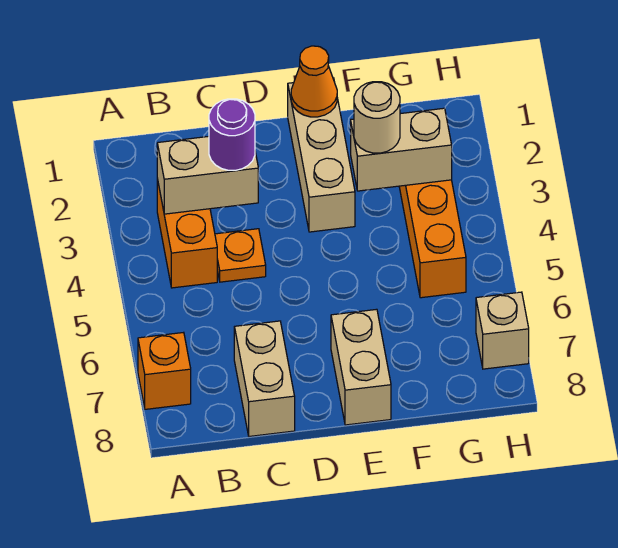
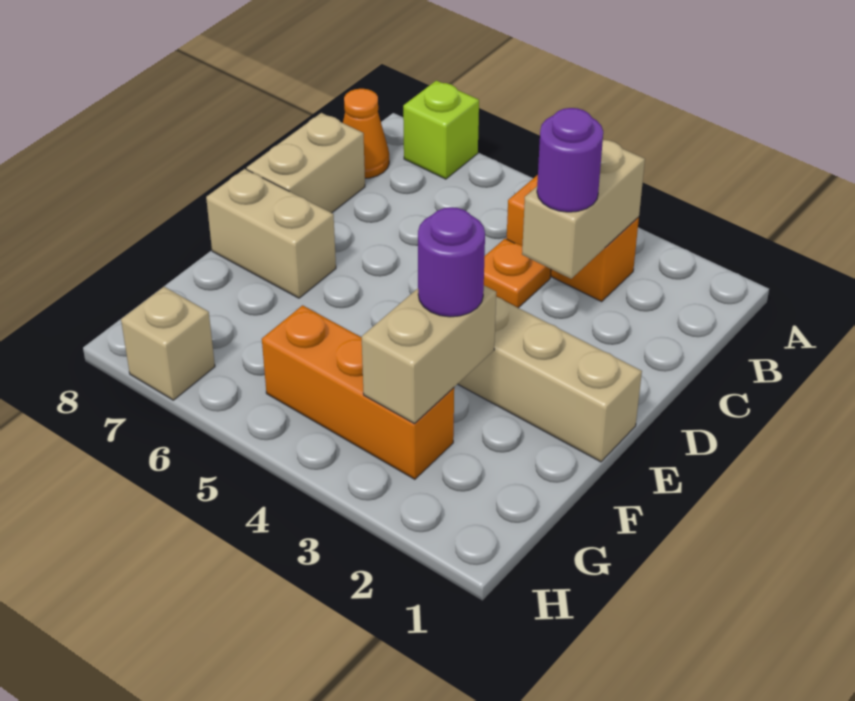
orange brick A7 level 1 -> lime brick A7 level 1
tan brick C7:C8 level 1 -> tan brick C8:D8 level 1
orange cone E1 level 2 -> orange cone B8 level 1
tan round brick F3 level 3 -> purple round brick F3 level 3

